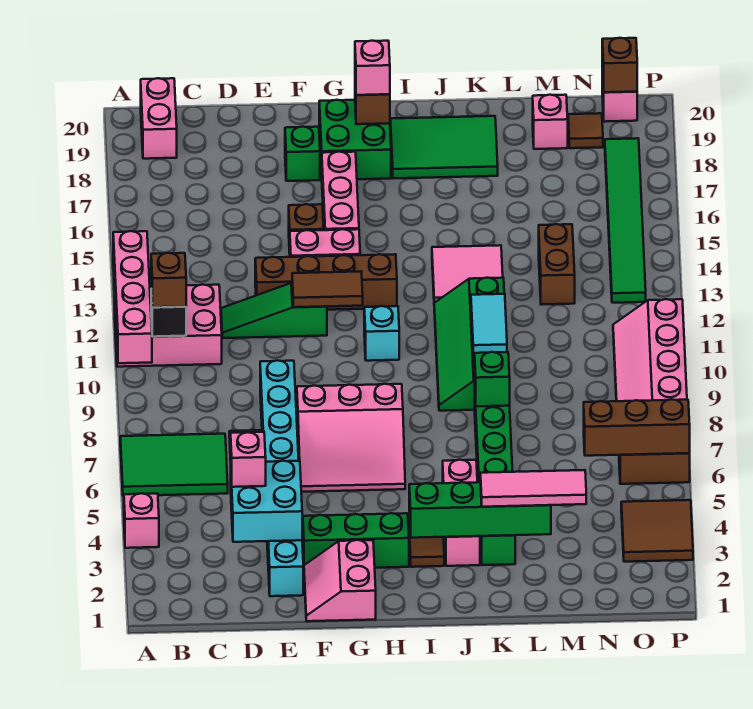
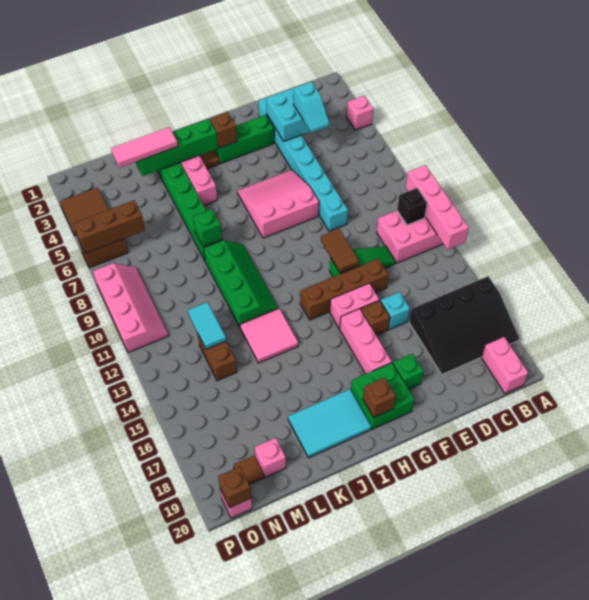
green tile A6:C7 level 1 -> none
none -> black slope A16:D18 level 1 top 16
brown brick B11 level 3 -> brown brick H3 level 2
pink slope D4:D5 level 3 top 4 -> cyan slope D4:D5 level 3 top 4
pink slope F1:G2 level 1 top G -> none
brown tile F12:G12 level 2 -> brown tile F11:F12 level 2
cyan brick H11 level 1 -> cyan brick E15 level 1
pink brick H19 level 3 -> none
green tile I18:K19 level 1 -> cyan tile I18:K19 level 1
cyan tile K10:K11 level 2 -> cyan tile M12:M13 level 2
green tile O13:O18 level 1 -> none

